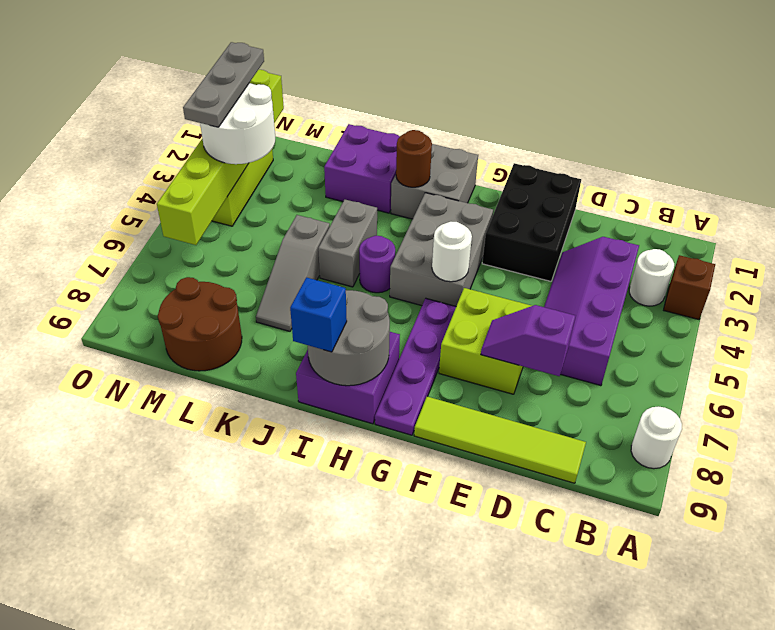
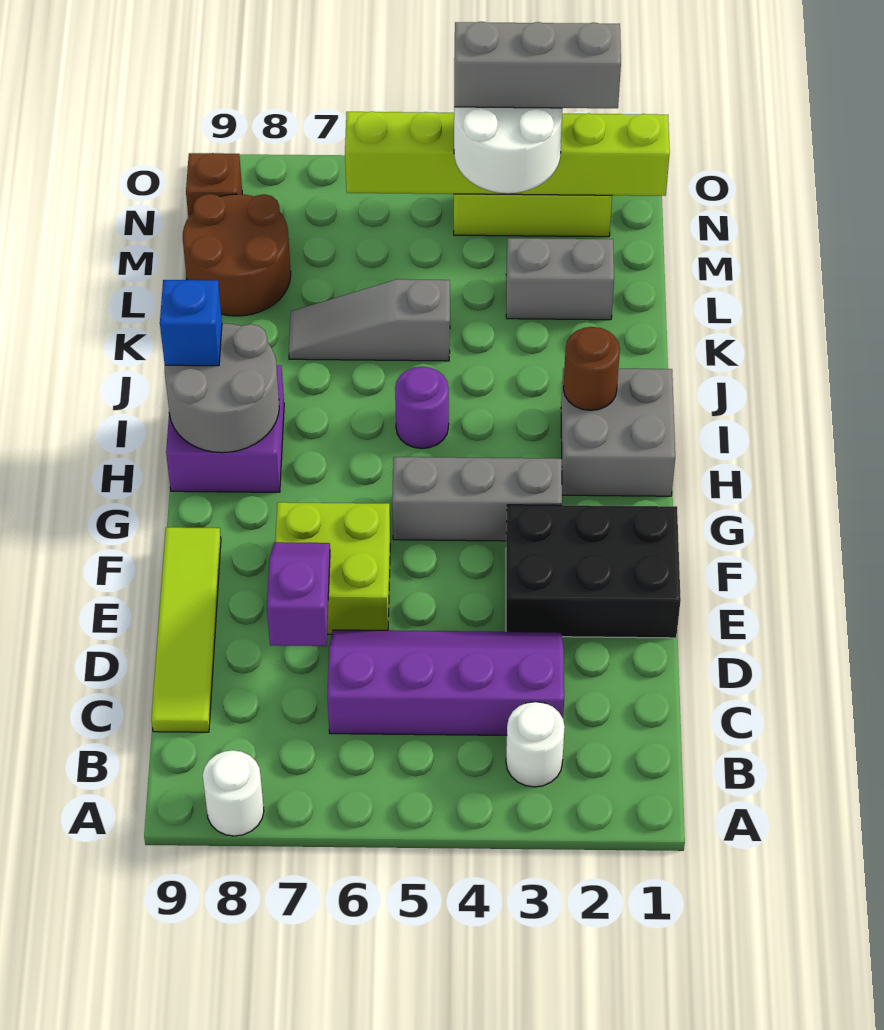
brown brick A3 level 1 -> brown brick N9 level 1
grey brick G3:H5 level 1 -> grey brick G3:G5 level 1
white round brick G5 level 2 -> none
purple plate G6:G9 level 1 -> none
purple brick J1:K2 level 1 -> none
grey brick J4:J5 level 1 -> grey brick L2:L3 level 1
grey plate N2:N4 level 4 -> grey brick N2:N4 level 4

